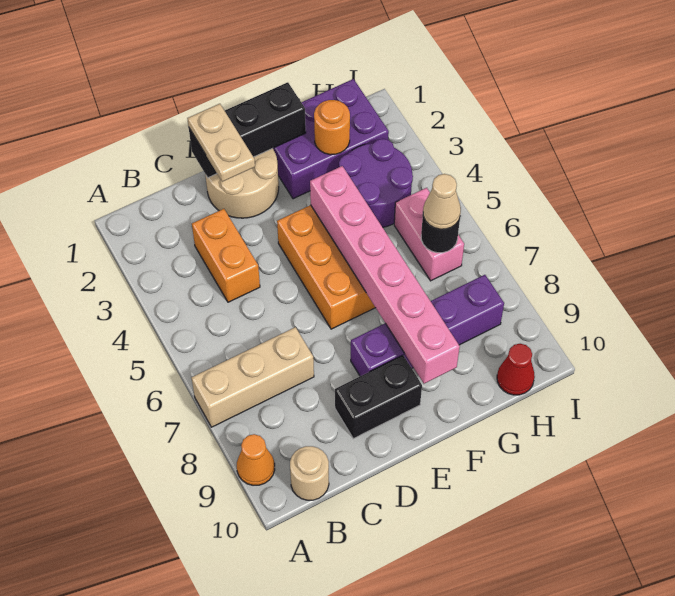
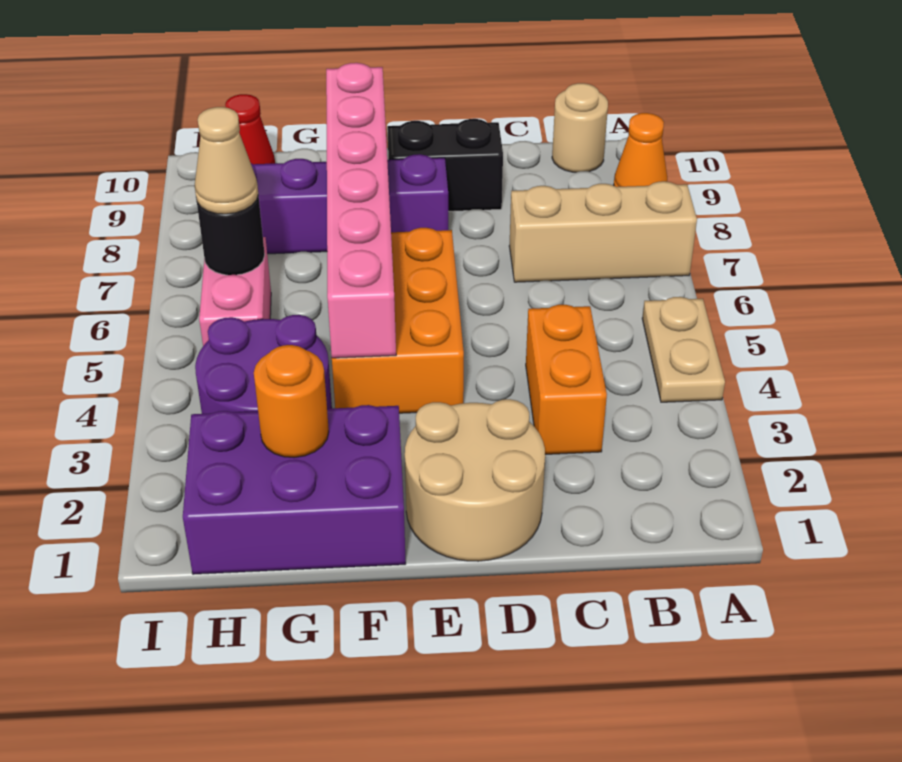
black brick D1:F1 level 2 -> none
tan plate D1:D2 level 3 -> tan plate A4:A5 level 1

